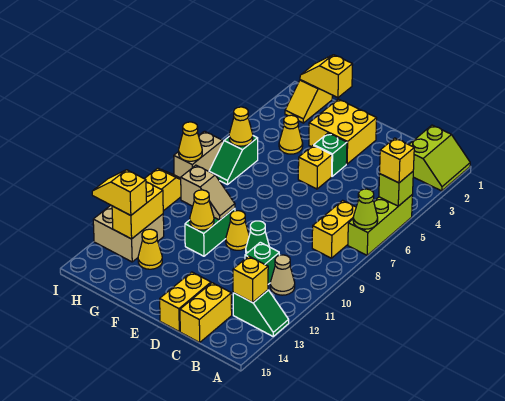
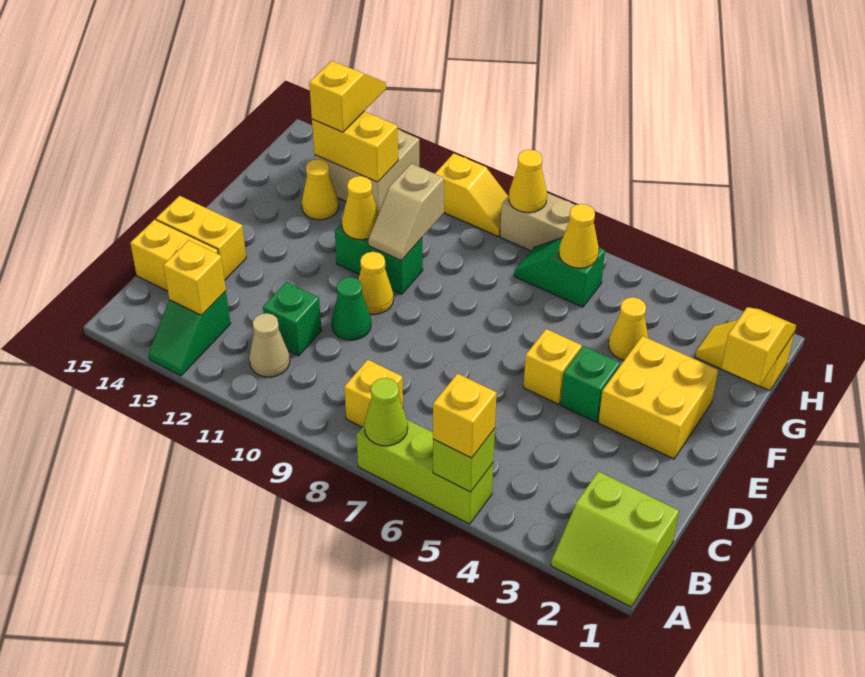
yellow brick B7:B8 level 1 -> yellow brick B8 level 1

